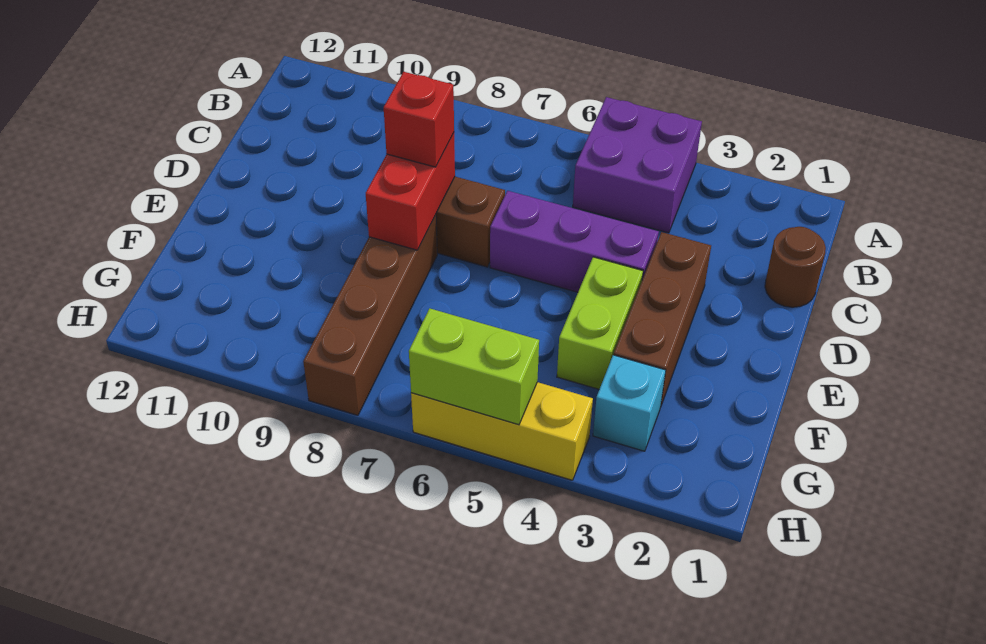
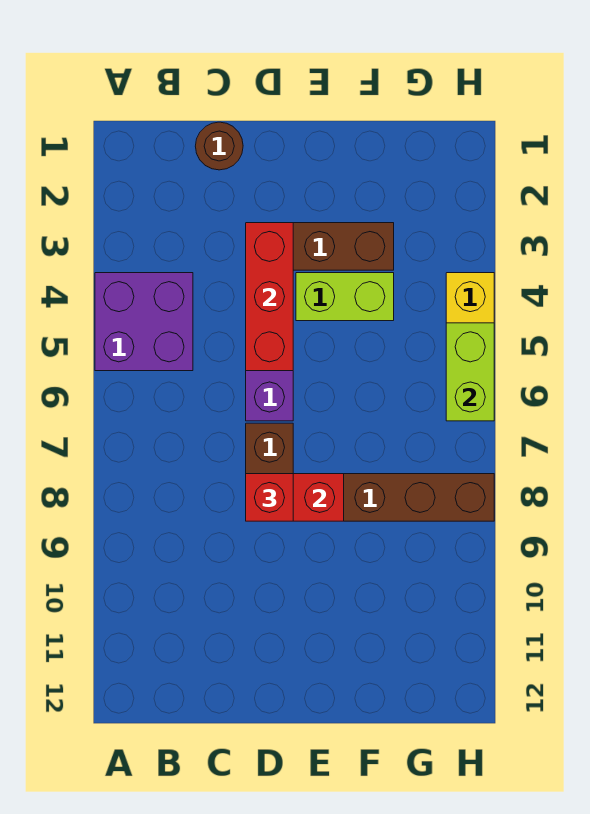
none -> red brick D3:D5 level 2
cyan brick G3 level 1 -> none

